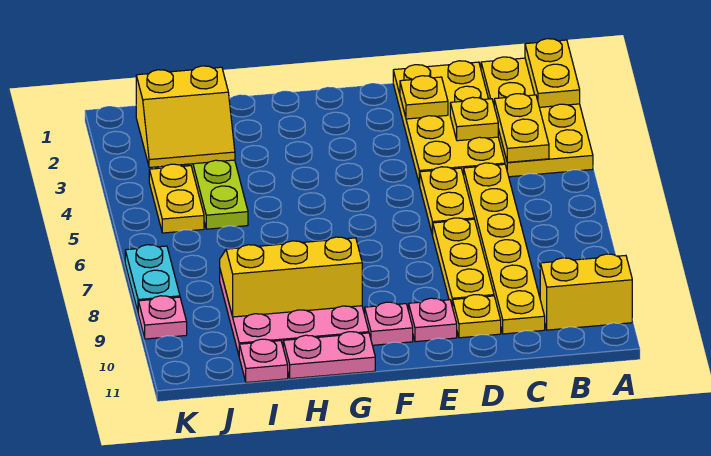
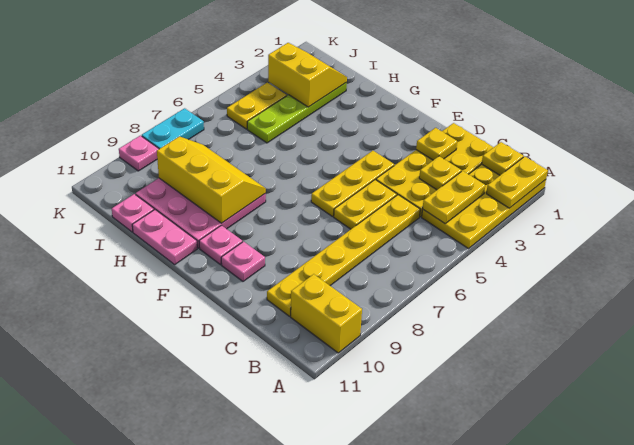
yellow plate D7:D9 level 1 -> yellow plate E4:E6 level 1
yellow plate D10 level 1 -> yellow plate B1 level 2
yellow slope I2:J3 level 2 top 2 -> yellow slope I2:J3 level 2 top 3

